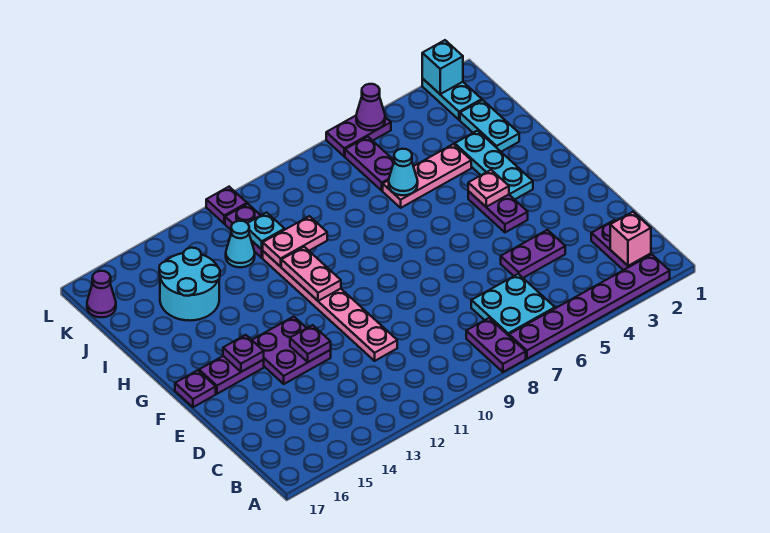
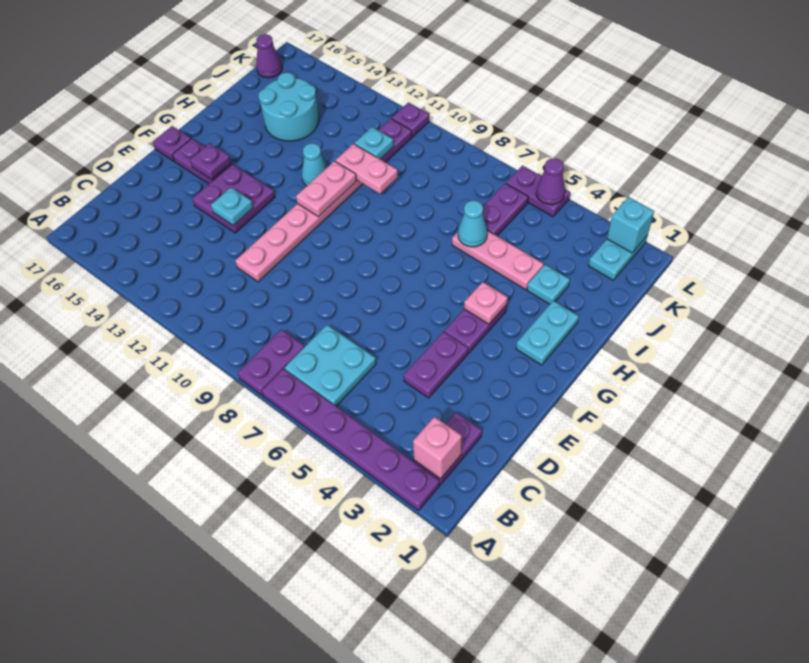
purple plate D4:D5 level 1 -> purple plate D4:E4 level 1
purple plate E13 level 2 -> cyan plate E13 level 2
cyan plate G3:I3 level 1 -> cyan plate I3 level 1
cyan plate I2:J2 level 1 -> cyan plate G2:H2 level 1
cyan cone J12 level 1 -> cyan cone H12 level 1

